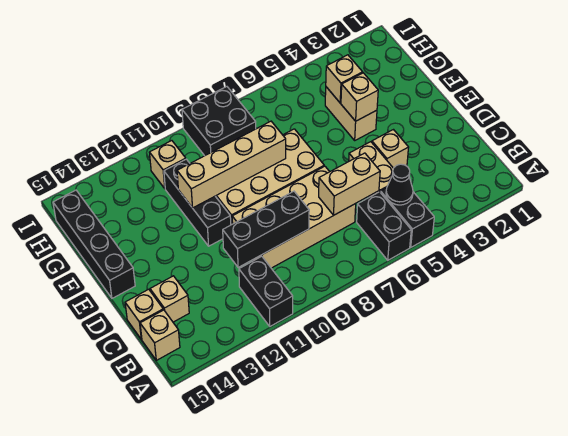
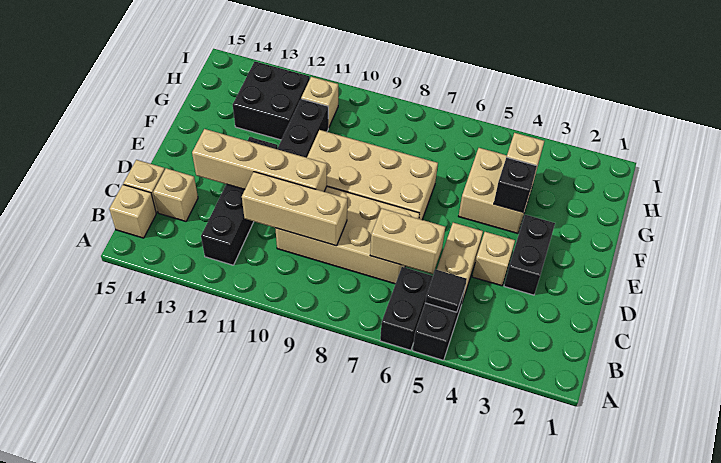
black brick A11:B11 level 1 -> black brick D3:E3 level 1
black cone B5 level 2 -> black tile B5 level 2
black brick C9:C11 level 2 -> tan brick C9:C11 level 2
black brick E15:H15 level 1 -> black brick B12:E12 level 1
tan brick F4:G4 level 1 -> tan brick F4:G5 level 1
tan brick F4 level 2 -> black brick F4 level 2
tan brick F8:F11 level 2 -> tan brick D10:D13 level 2
black brick H8:I9 level 1 -> black brick G12:H13 level 1

